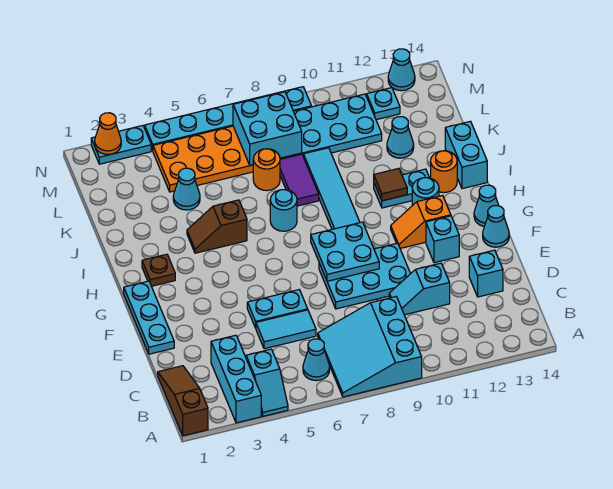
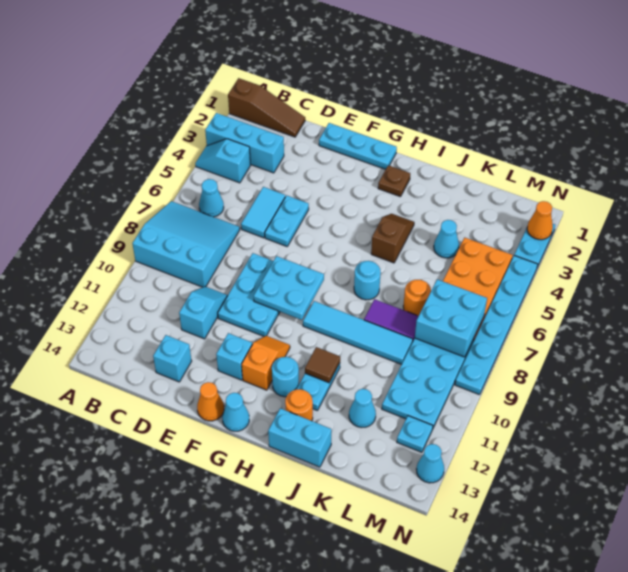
cyan cone F14 level 1 -> orange cone F14 level 1

